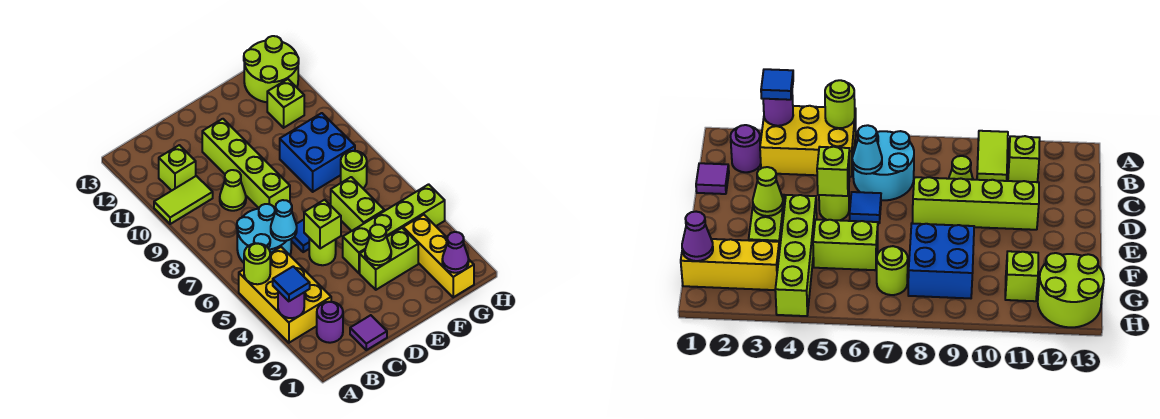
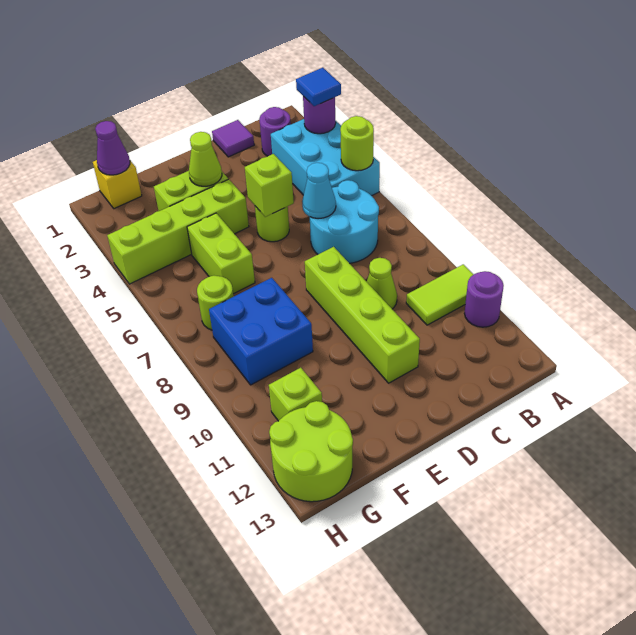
yellow brick A3:B5 level 1 -> cyan brick A3:B5 level 1
none -> purple round brick A11 level 1
lime brick B11 level 1 -> none
blue tile D6 level 1 -> none
yellow brick G1:G3 level 1 -> yellow brick G1 level 1

